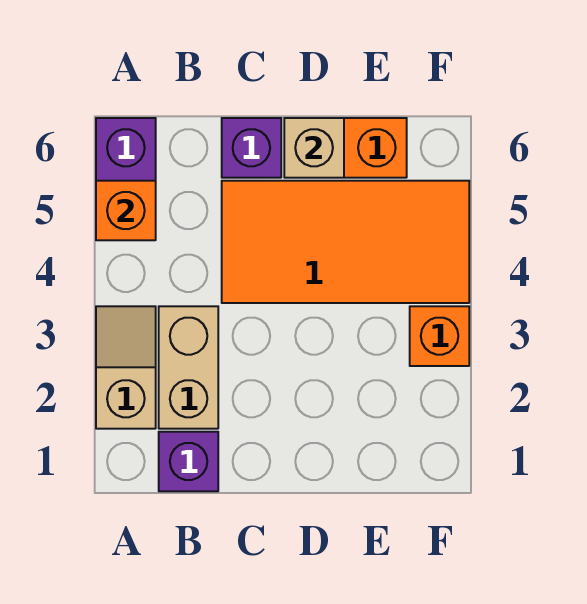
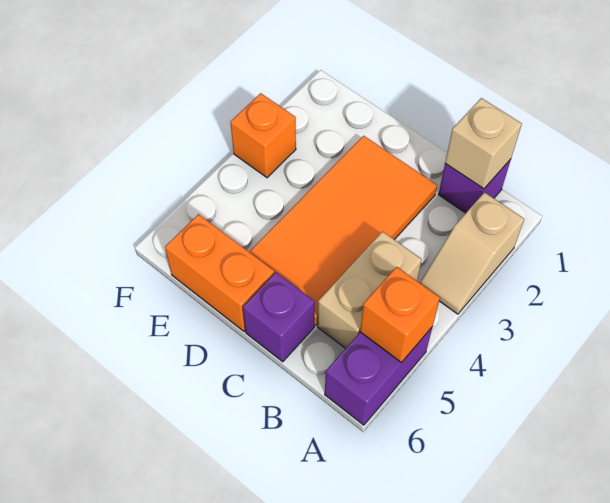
tan brick B2:B3 level 1 -> tan brick B4:B5 level 1
orange tile C4:F5 level 1 -> orange tile C2:D5 level 1
tan brick D6 level 2 -> tan brick B1 level 2

